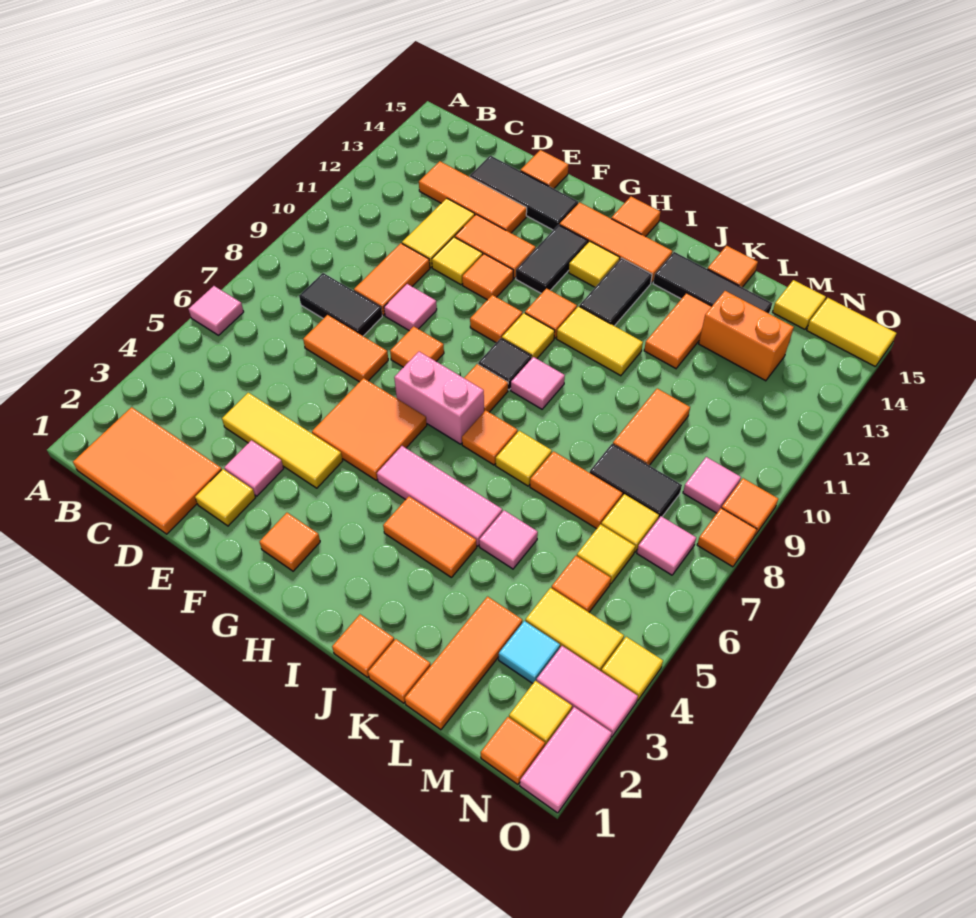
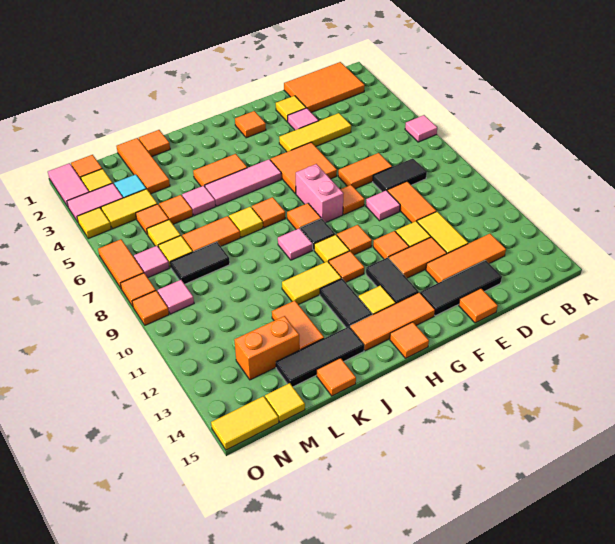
pink brick G7:H7 level 1 -> pink brick G7:G8 level 1
orange tile J1 level 1 -> orange tile L5 level 1
orange tile L9:L10 level 1 -> orange tile O6:O7 level 1

